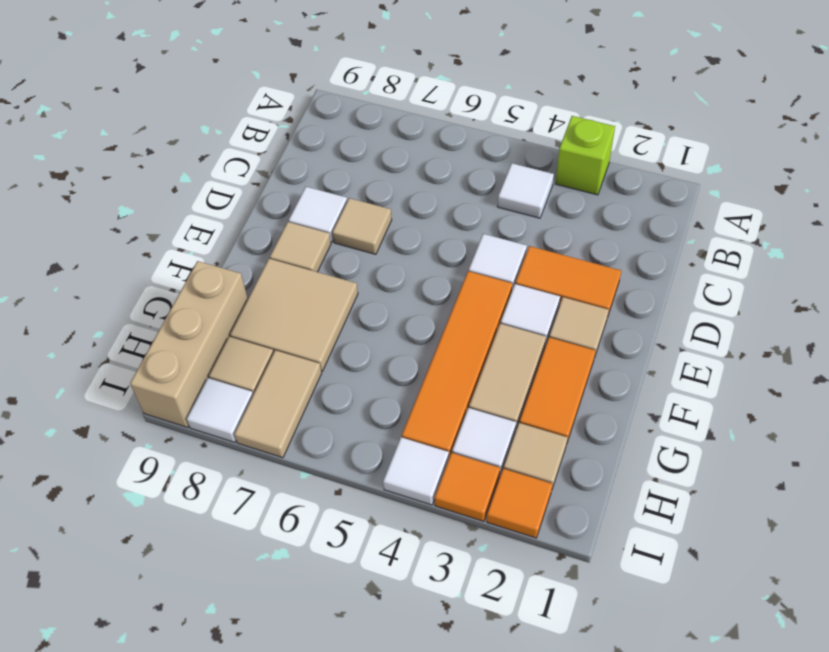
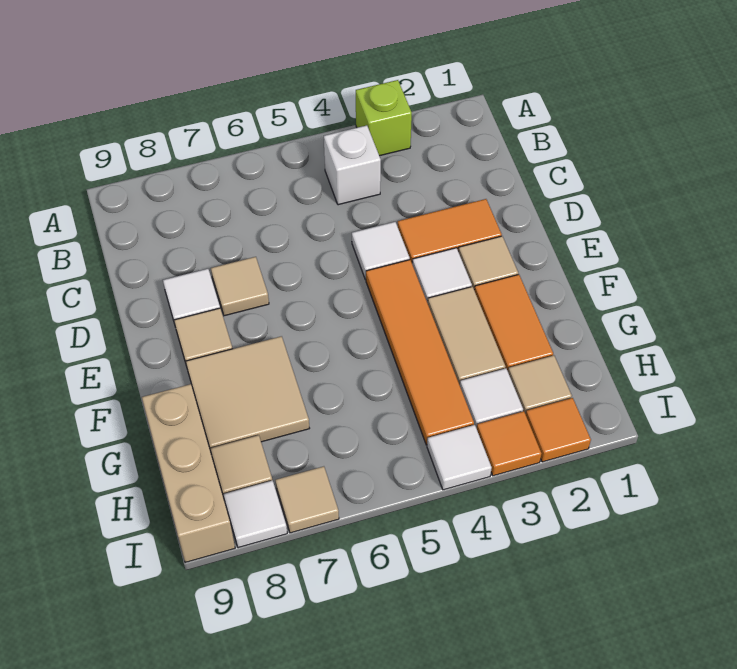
white tile B4 level 1 -> white brick B4 level 1
tan tile H7:I7 level 1 -> tan tile I7 level 1

